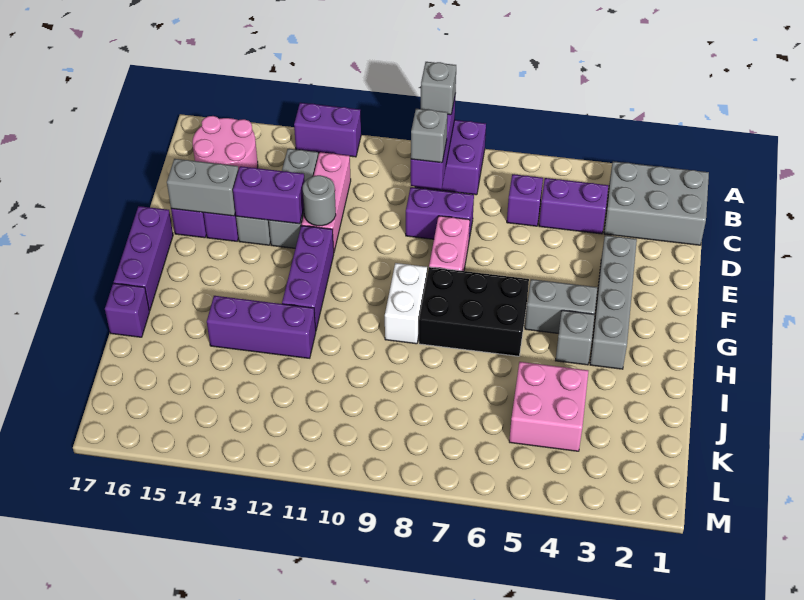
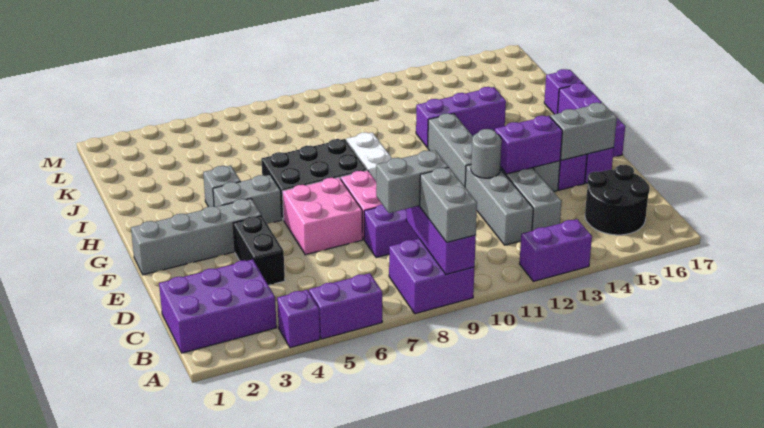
grey brick A9 level 3 -> grey brick A9:B9 level 3
grey brick B1:C3 level 1 -> purple brick B1:C3 level 1
pink round brick B15:C16 level 1 -> black round brick B15:C16 level 1
purple brick C4:C5 level 1 -> purple brick A5:A6 level 1
purple brick C6 level 1 -> purple brick A4 level 1
grey brick C9 level 3 -> grey brick C8:C9 level 3
pink brick C12:E12 level 1 -> grey brick C12:E12 level 1
none -> black brick D4:E4 level 1
grey brick E3:H3 level 1 -> grey brick F1:F4 level 1
purple brick F12:H12 level 1 -> grey brick F12:H12 level 1
pink brick J4:K5 level 1 -> pink brick E6:F7 level 1

